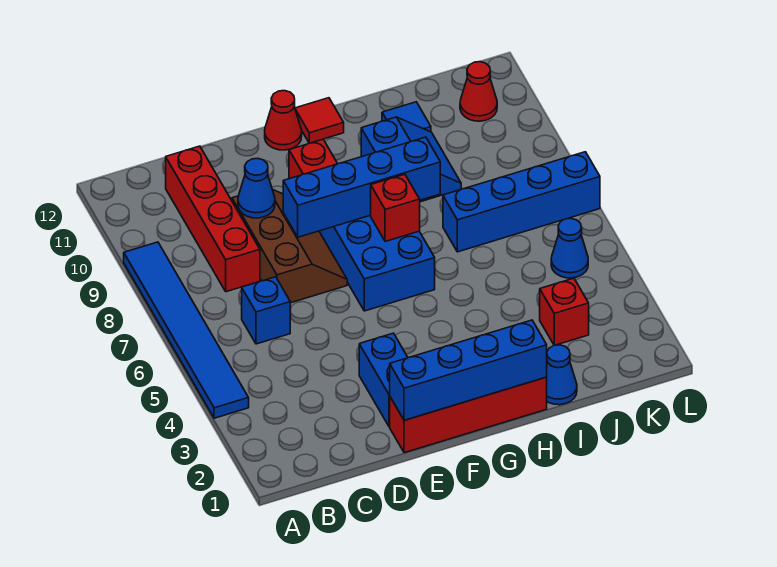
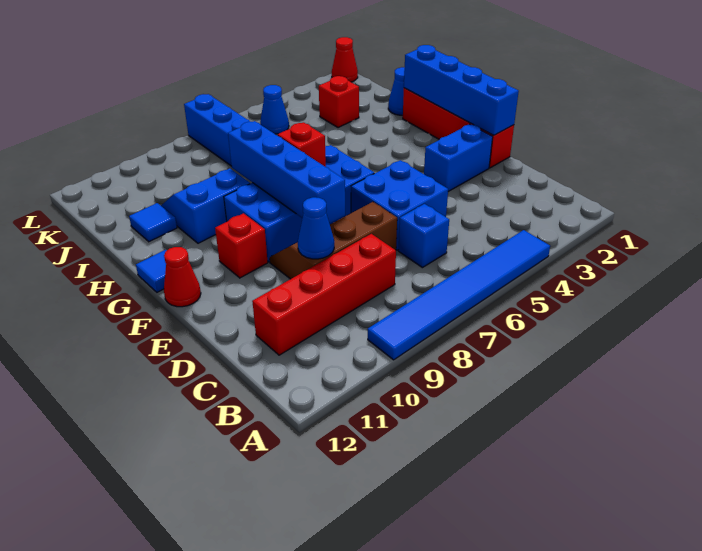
none -> blue brick D5:E6 level 1
red tile G12 level 1 -> blue tile G12 level 1
red cone K11 level 1 -> red cone L1 level 1

